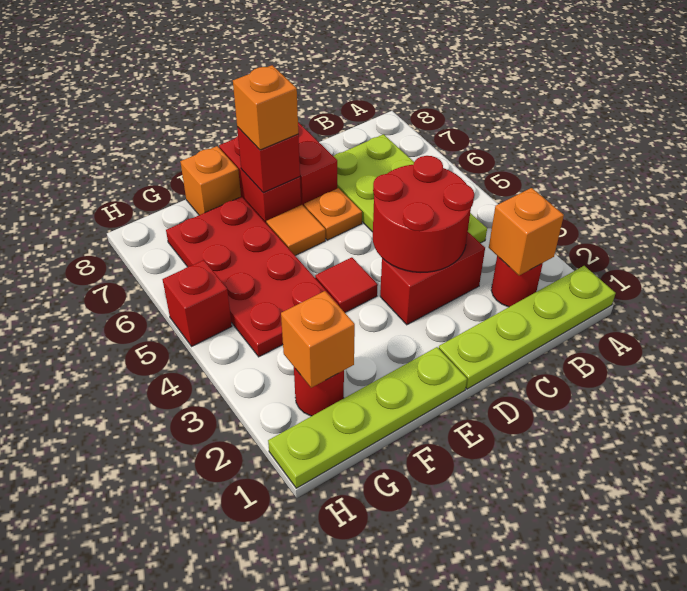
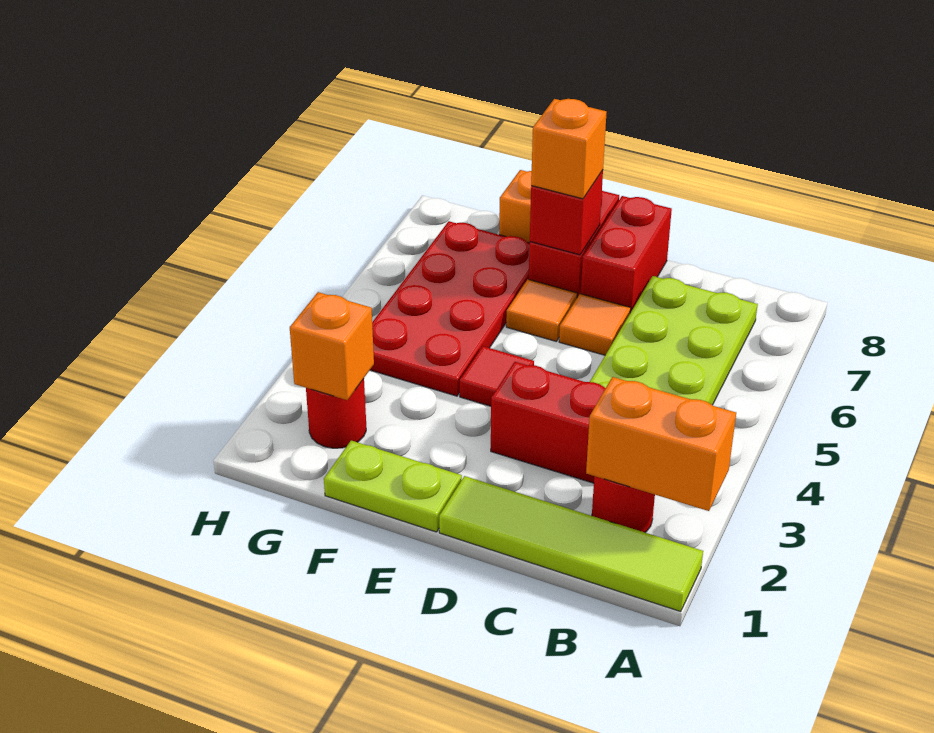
lime plate A1:D1 level 1 -> lime tile A1:D1 level 1
orange brick B2 level 2 -> orange brick A2:B2 level 2
red round brick C3:D4 level 2 -> none
orange plate D6 level 1 -> orange tile D6 level 1
lime plate E1:H1 level 1 -> lime plate E1:F1 level 1
red brick H5 level 1 -> none

